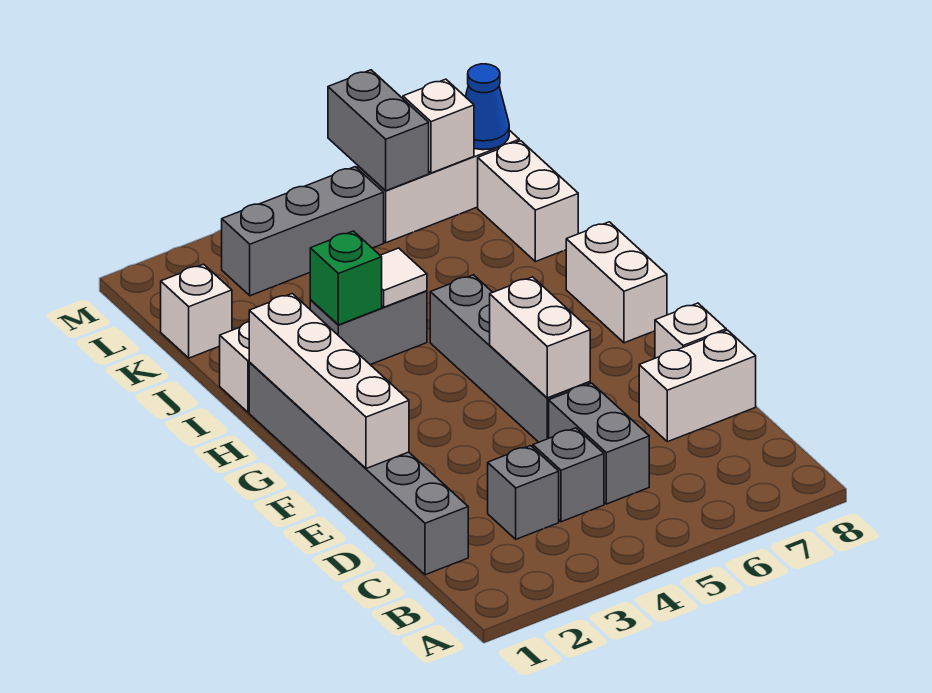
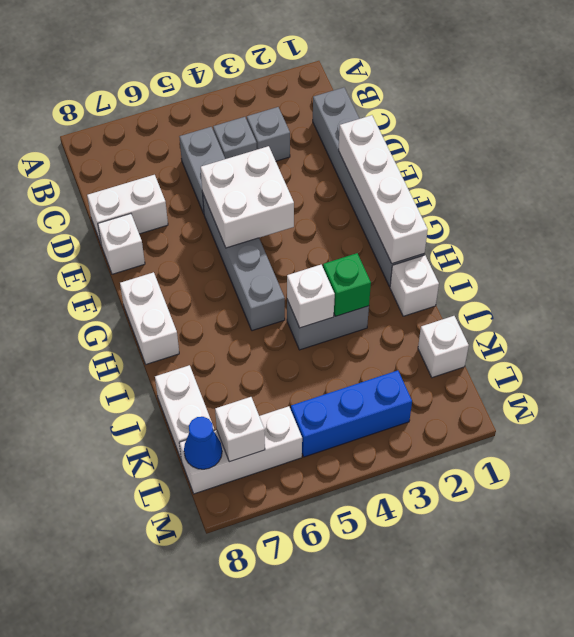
white brick E5:F5 level 2 -> white brick E4:F5 level 2
white tile I4 level 2 -> white brick I4 level 2
grey brick L3:L5 level 1 -> blue brick L3:L5 level 1
grey brick L6:M6 level 2 -> none

